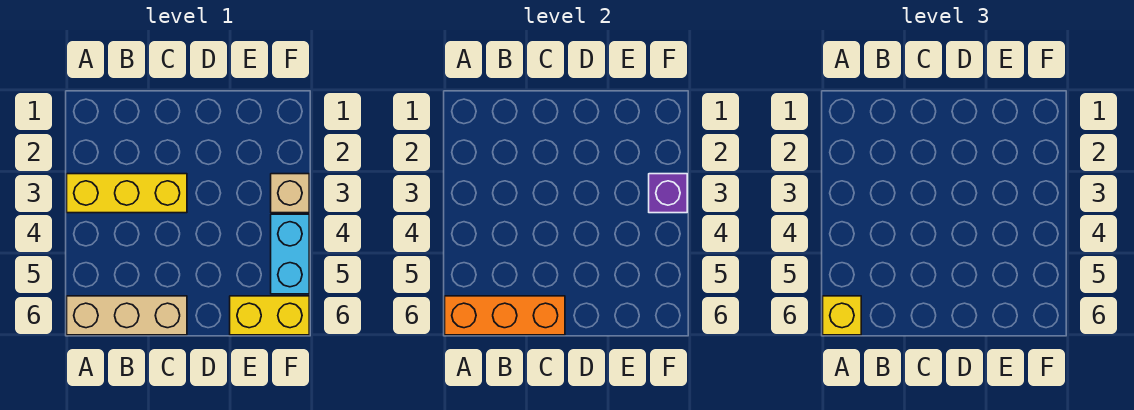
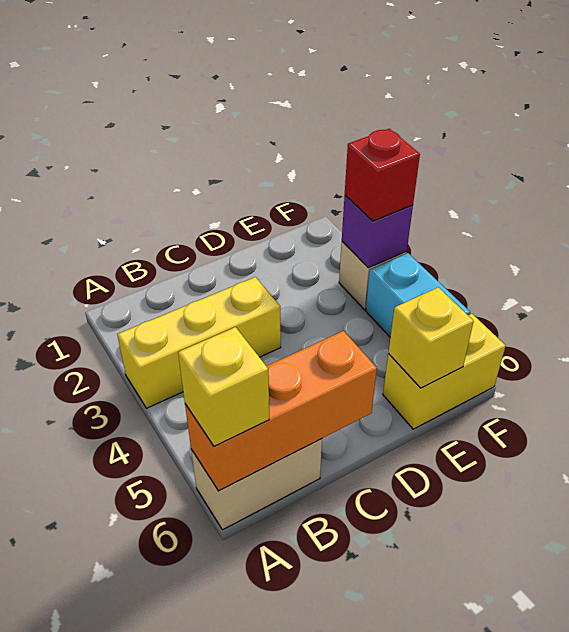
tan brick A6:C6 level 1 -> tan brick A6:B6 level 1
none -> yellow brick E6 level 2
none -> red brick F3 level 3

